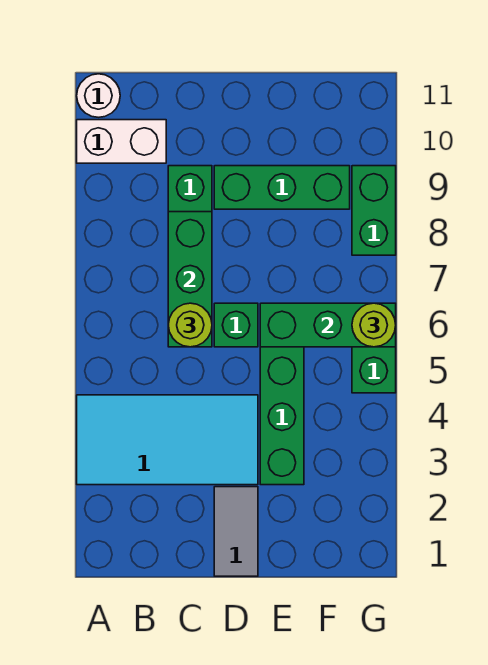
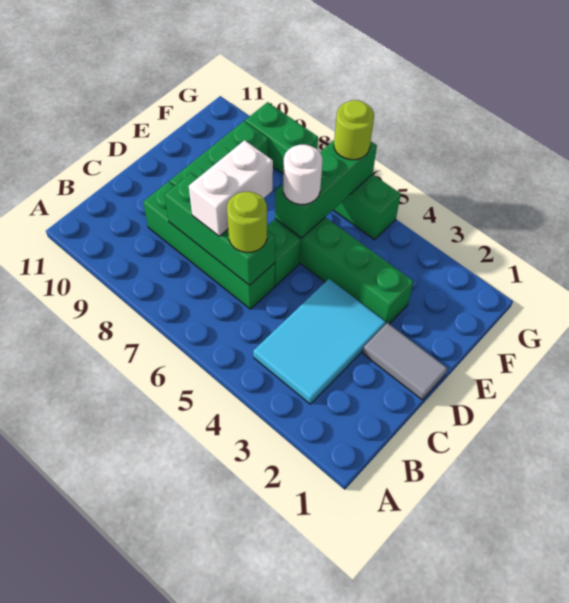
cyan tile A3:D4 level 1 -> cyan tile B3:D4 level 1
white brick A10:B10 level 1 -> white brick C7:D7 level 3
white round brick A11 level 1 -> white round brick E6 level 3

